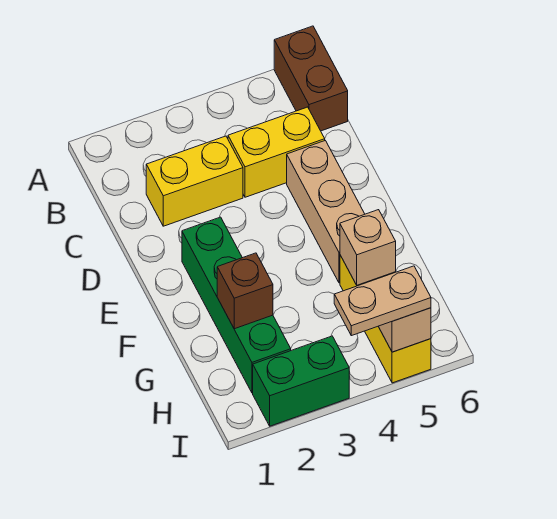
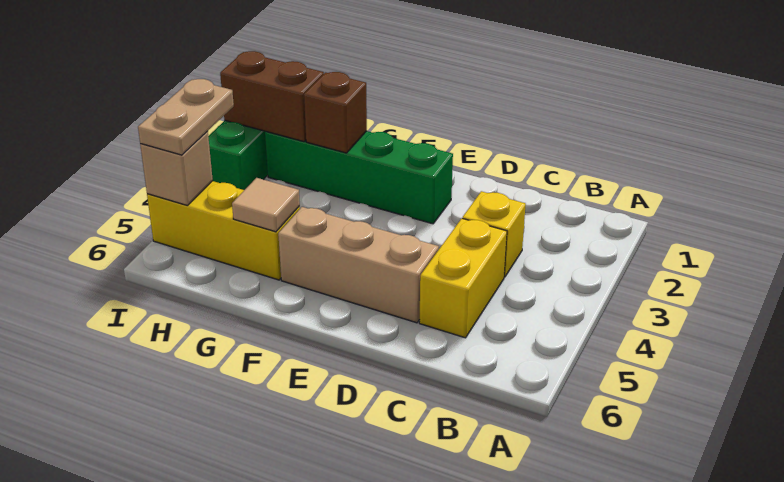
brown brick A6:B6 level 1 -> brown brick H2:I2 level 2
yellow brick C2:C3 level 1 -> yellow brick C3 level 1
tan brick G5 level 2 -> tan tile G5 level 2

